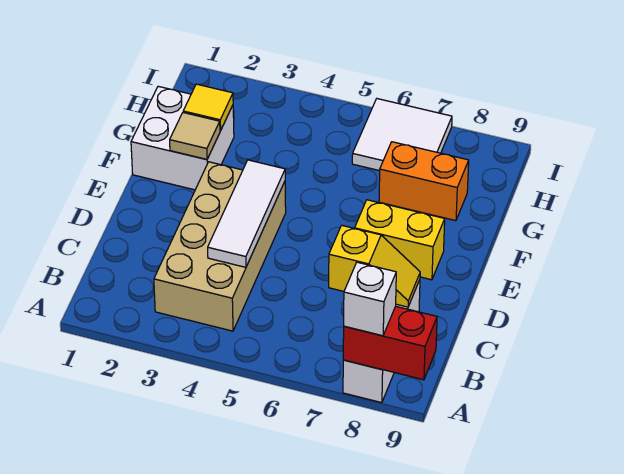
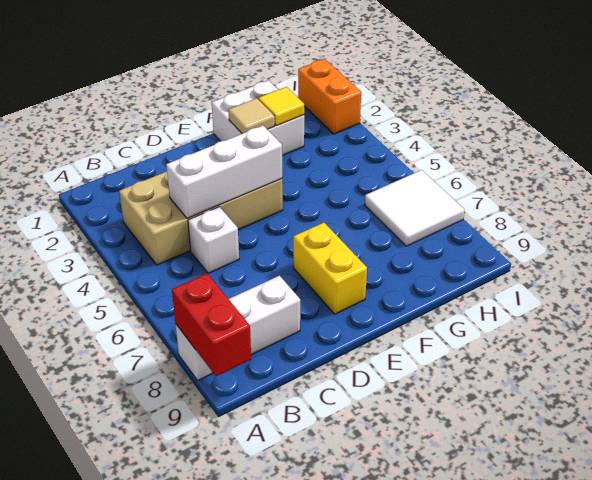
white brick A8 level 3 -> white brick C5 level 1
white tile C4:E4 level 2 -> white brick C4:E4 level 2
yellow slope C7:C8 level 2 top 7 -> none
orange brick G7:G8 level 1 -> orange brick I1:I2 level 1

